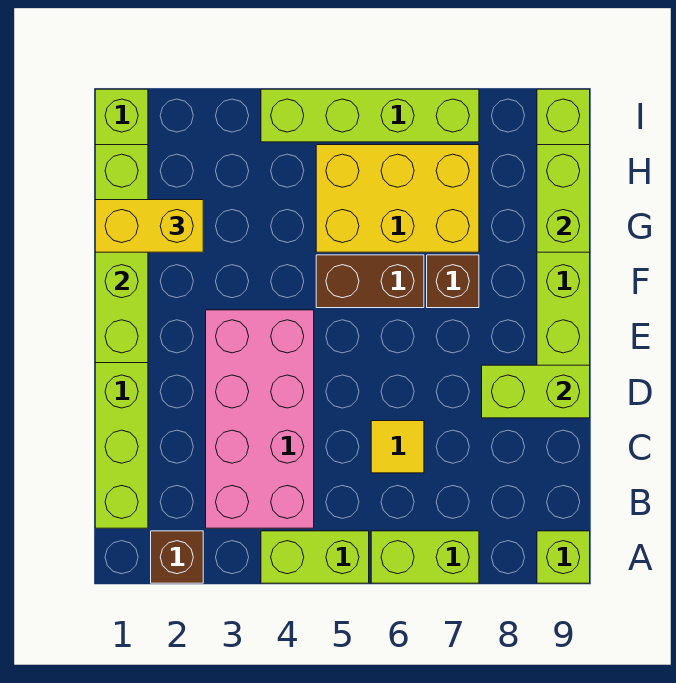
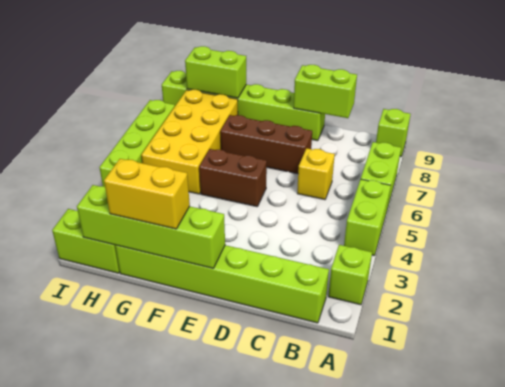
brown brick A2 level 1 -> lime brick A2 level 1
pink brick B3:E4 level 1 -> none
yellow tile C6 level 1 -> yellow brick C6 level 1
lime brick D8:D9 level 2 -> lime brick C9:D9 level 2
brown brick F5:F6 level 1 -> brown brick E5:F5 level 1
brown brick F7 level 1 -> brown brick D7:F7 level 1
yellow brick G1:G2 level 3 -> yellow brick F1:G1 level 3
yellow brick G5:H7 level 1 -> yellow brick G5:H8 level 1

